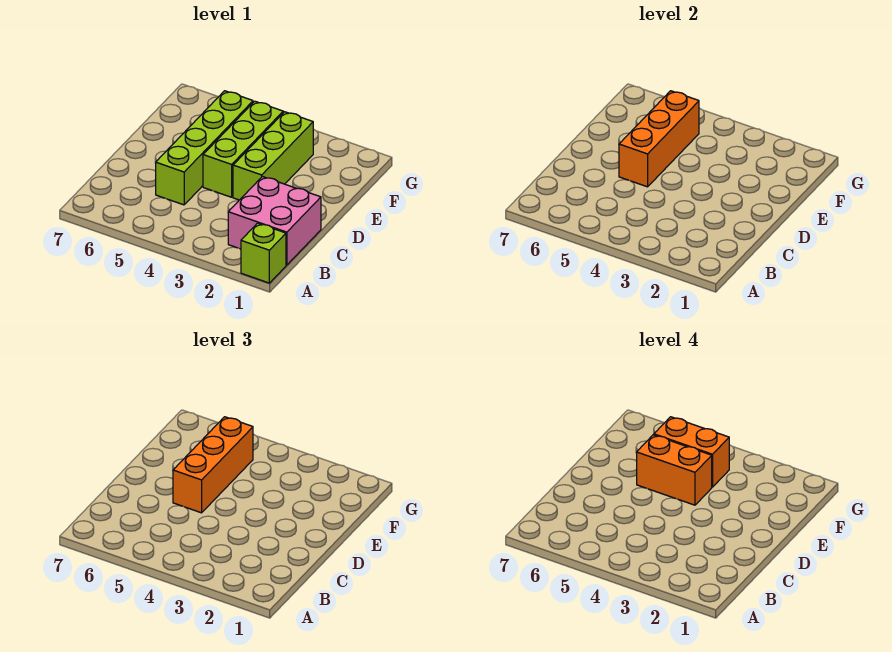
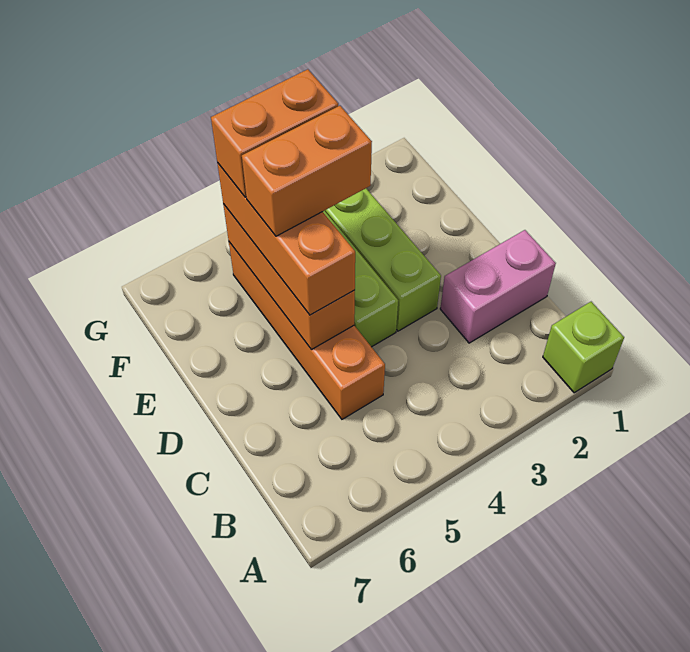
pink brick B1:C2 level 1 -> pink brick C1:C2 level 1
lime brick C5:F5 level 1 -> orange brick C5:F5 level 1

